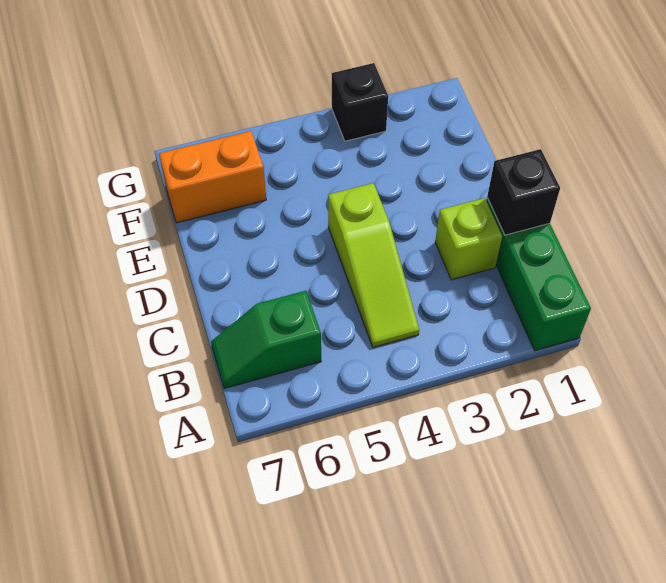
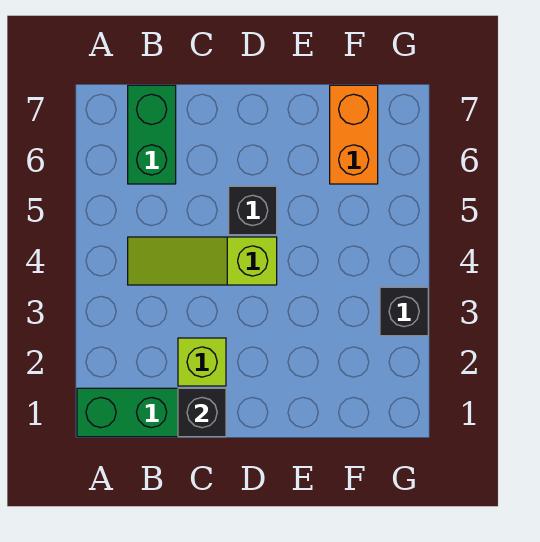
green slope B6:B7 level 1 top 6 -> green brick B6:B7 level 1
none -> black brick D5 level 1

